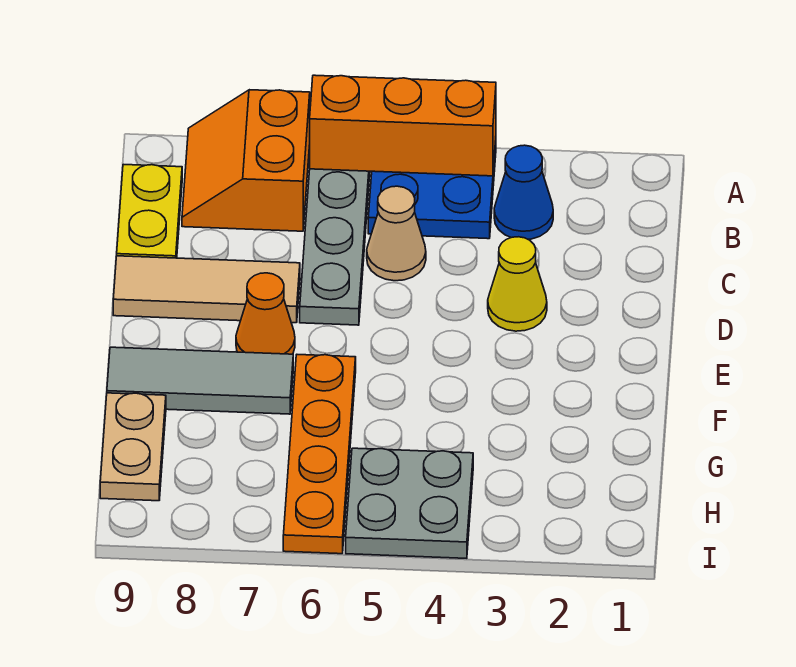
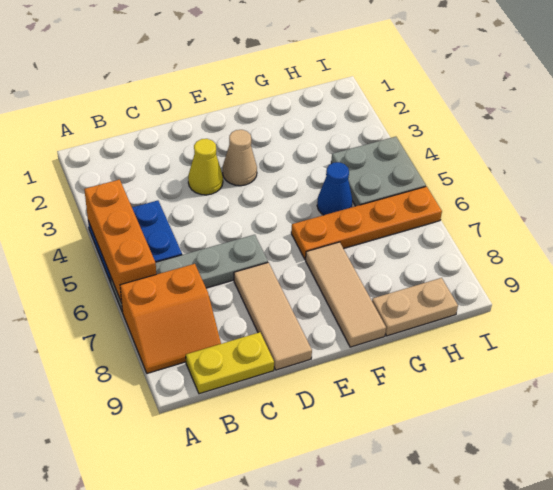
blue cone B3 level 1 -> blue cone G5 level 1
tan cone C5 level 1 -> tan cone E3 level 1
orange cone E7 level 1 -> none
grey tile F7:F9 level 1 -> tan tile F7:F9 level 1

